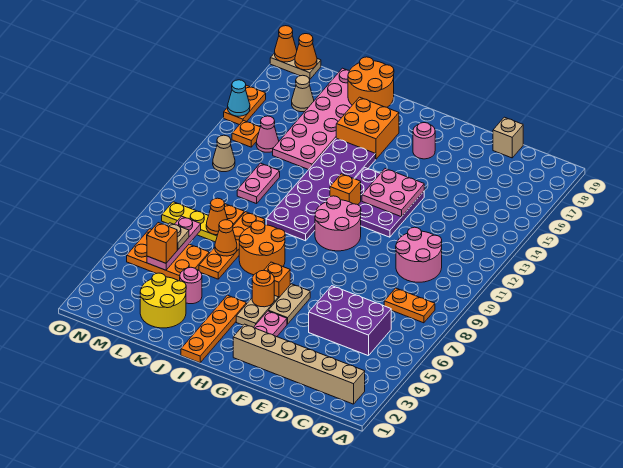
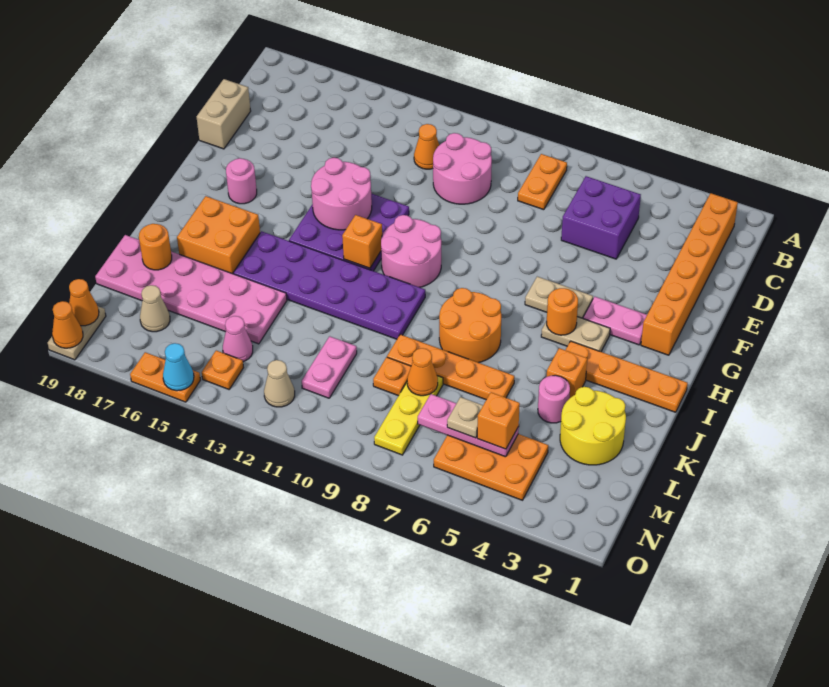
tan brick B2:G2 level 1 -> orange brick B2:G2 level 1
purple brick C5:E6 level 1 -> purple brick C5:D6 level 1
tan brick D19 level 1 -> tan brick D19:E19 level 1
pink plate F13:G14 level 2 -> pink round brick F13:G14 level 2
orange brick H6 level 1 -> orange brick J4 level 1
orange round brick J18:K19 level 2 -> orange round brick K18 level 2
orange cone K7 level 2 -> orange cone C12 level 1
orange plate L5:N6 level 1 -> orange plate M4:N6 level 1
pink plate L11:L12 level 1 -> pink plate L11:M11 level 1

